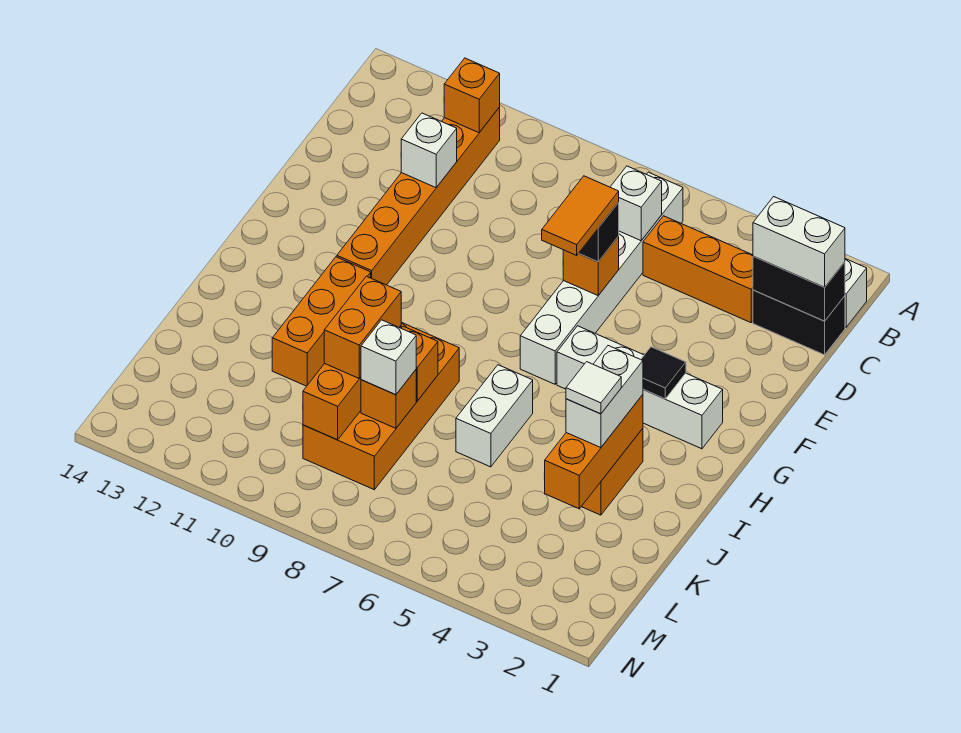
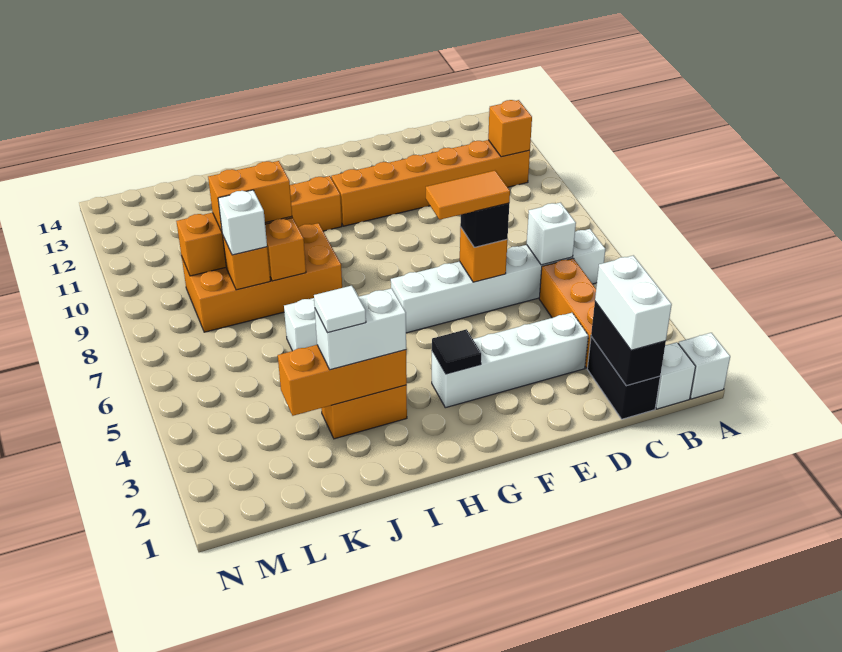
white brick D11 level 2 -> white brick A1 level 1
white brick G2:G5 level 1 -> white brick D3:G3 level 1

